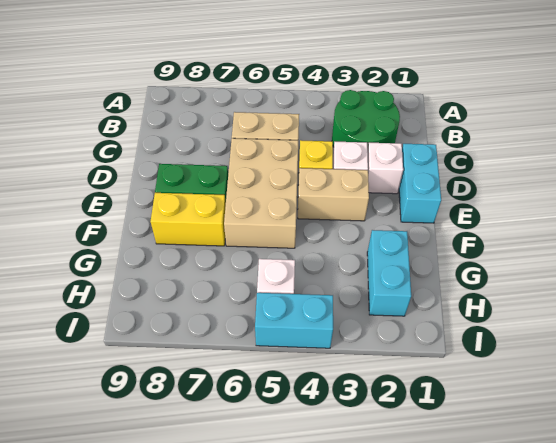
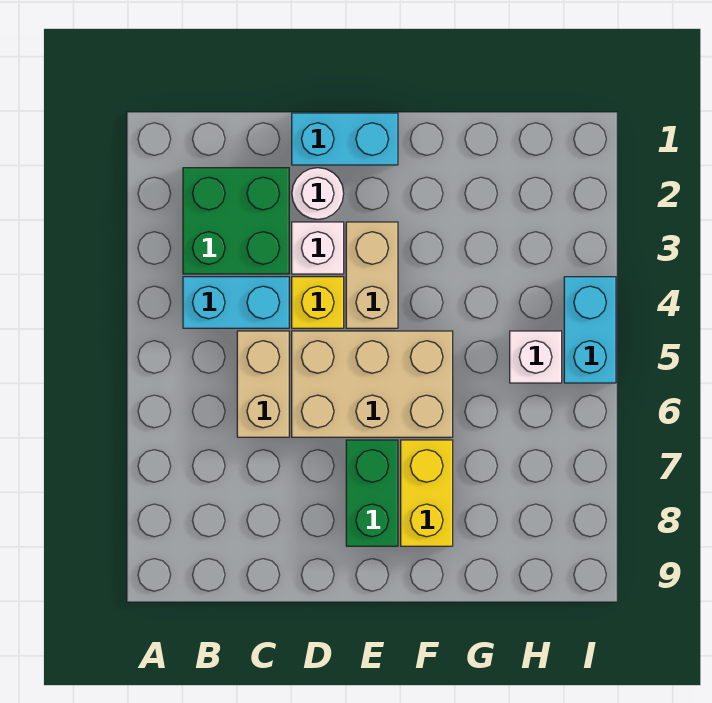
green round brick B2:C3 level 1 -> green brick B2:C3 level 1
white brick D2 level 1 -> white round brick D2 level 1
cyan brick G2:H2 level 1 -> cyan brick B4:C4 level 1

